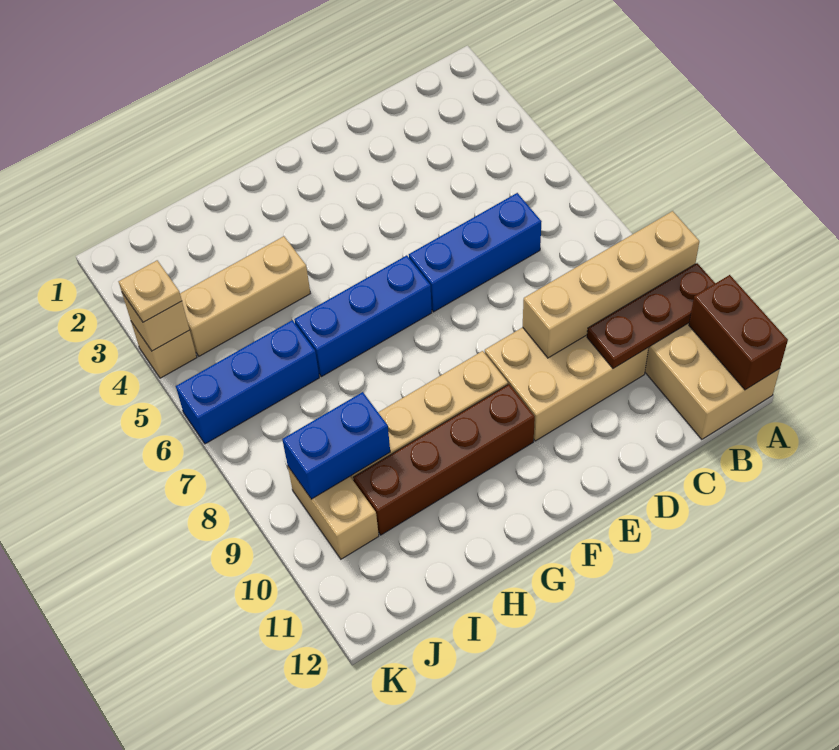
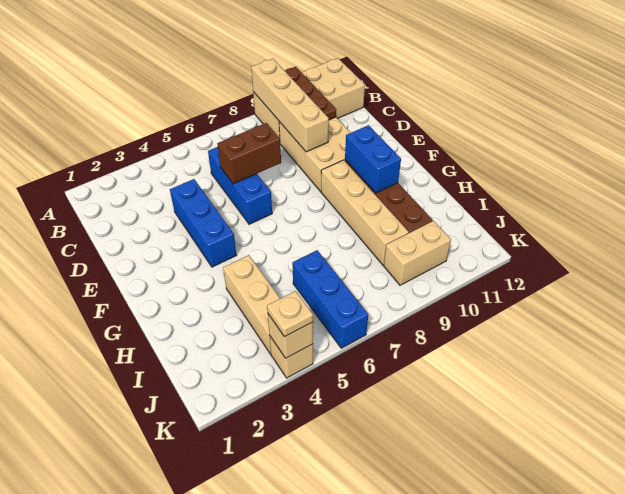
brown brick A11:A12 level 2 -> brown brick D6:D7 level 2
blue brick F6:H6 level 1 -> blue brick D4:F4 level 1
blue brick I9:J9 level 2 -> blue brick F10:G10 level 2

